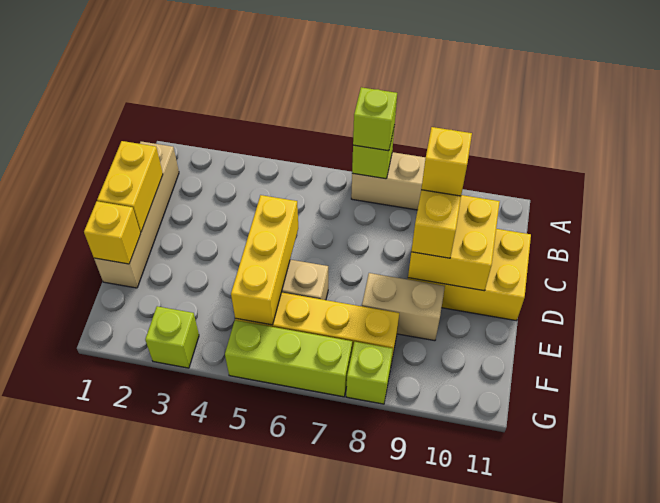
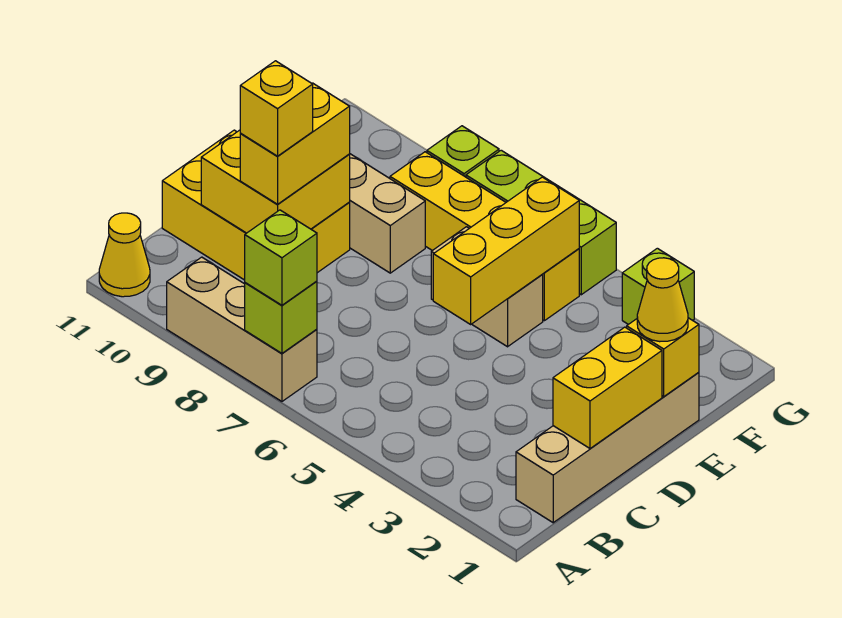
none -> yellow cone A11 level 1
none -> yellow cone E1 level 3

